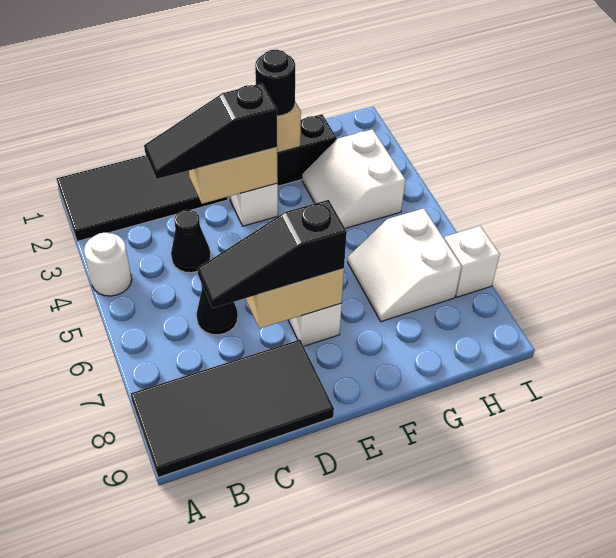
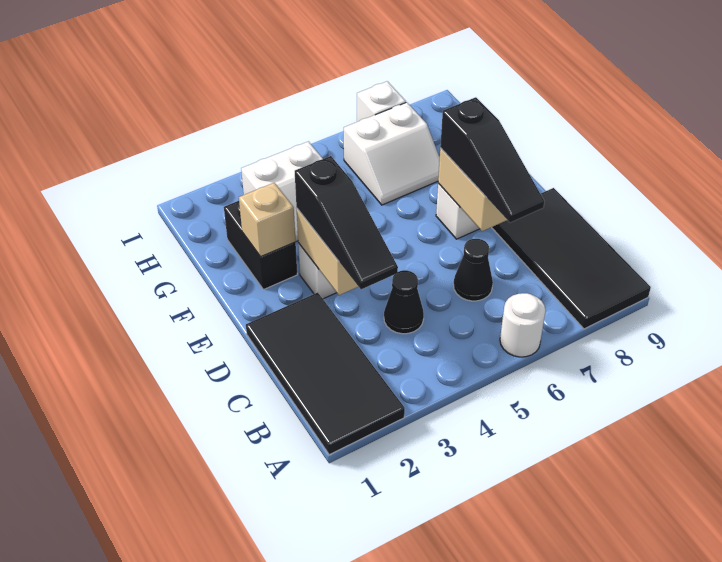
white round brick A4 level 1 -> white round brick A6 level 1
black round brick F2 level 3 -> none

